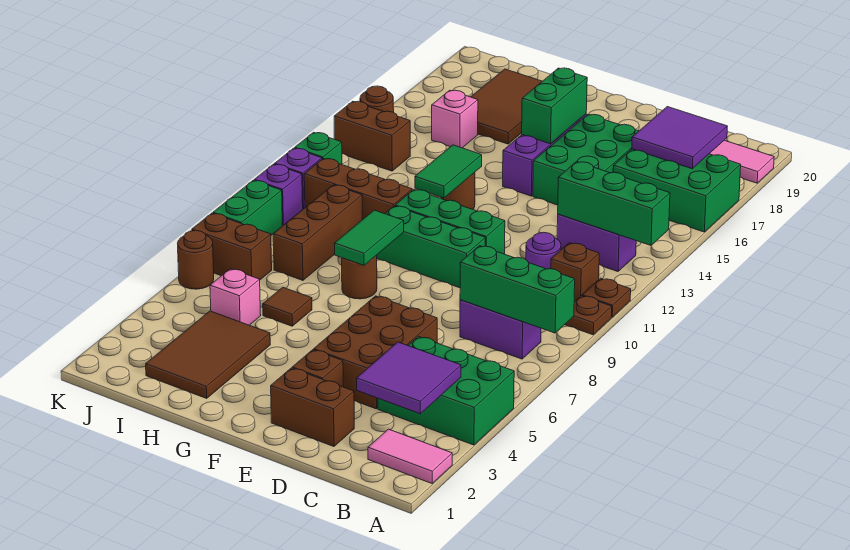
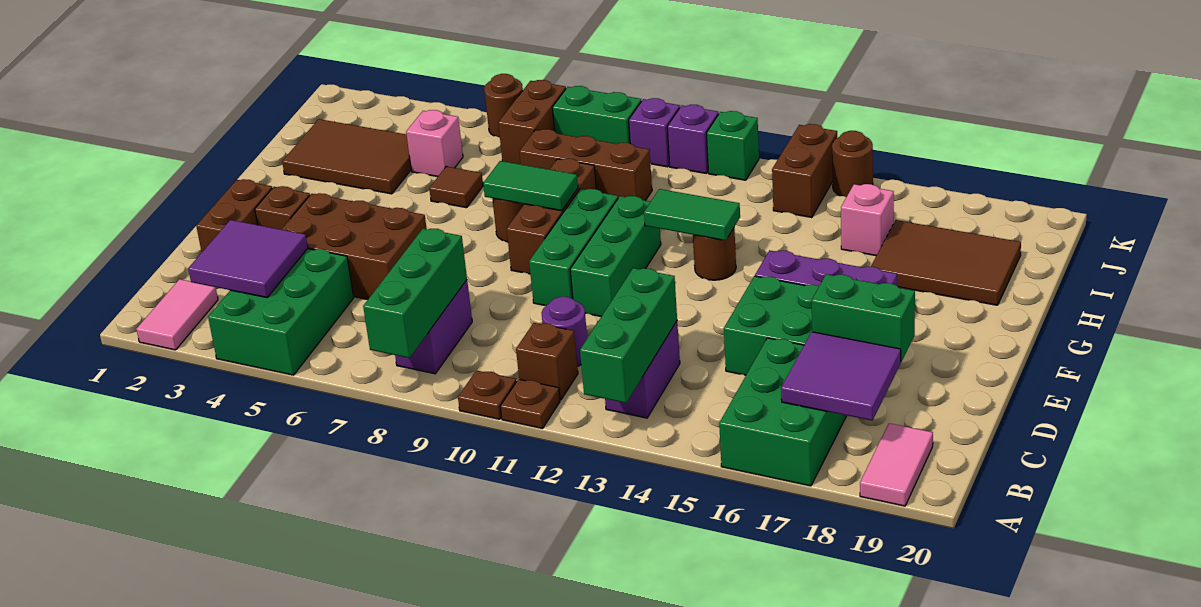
green brick F16:F17 level 2 -> green brick D17:D18 level 2
brown brick H11:J11 level 1 -> brown brick F9:H9 level 1

